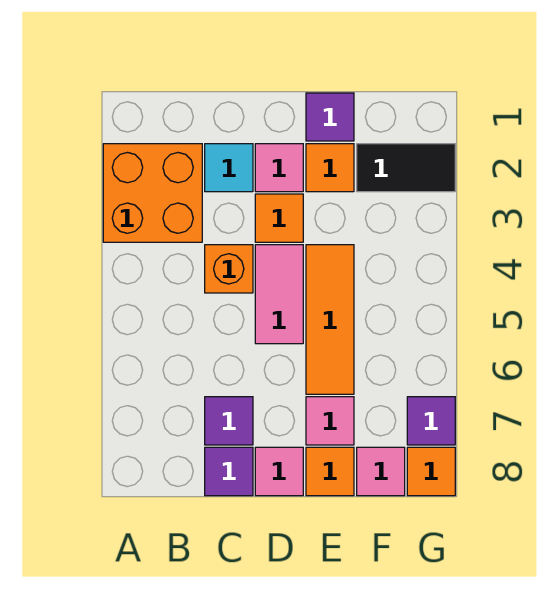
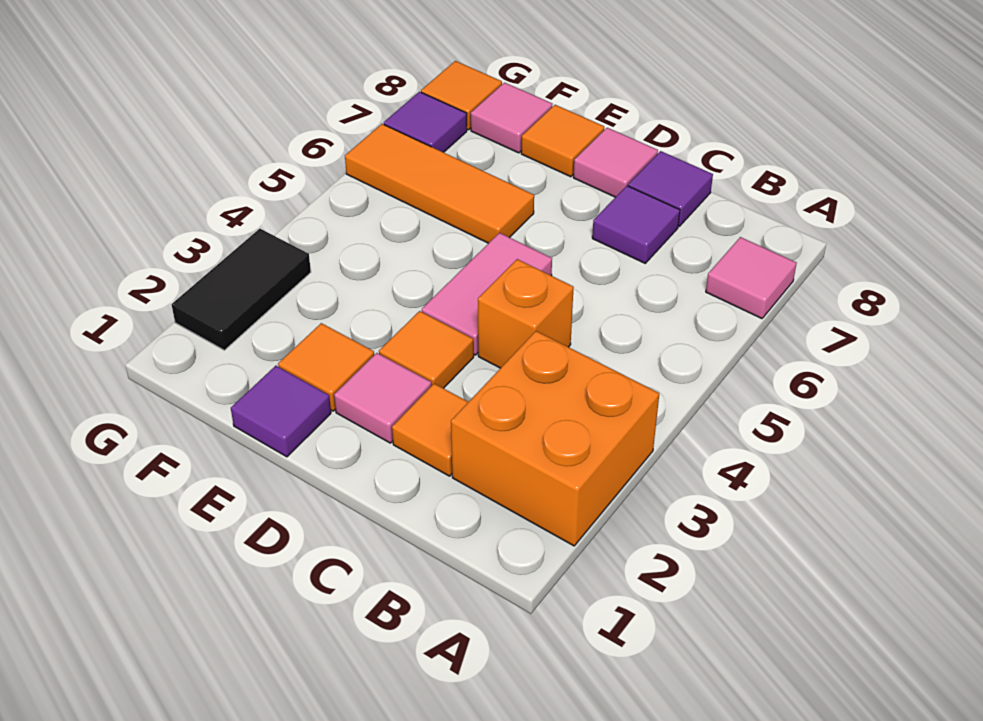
cyan tile C2 level 1 -> orange tile C2 level 1
orange tile E4:E6 level 1 -> orange tile E6:G6 level 1
pink tile E7 level 1 -> pink tile A7 level 1
black tile F2:G2 level 1 -> black tile G2:G3 level 1

